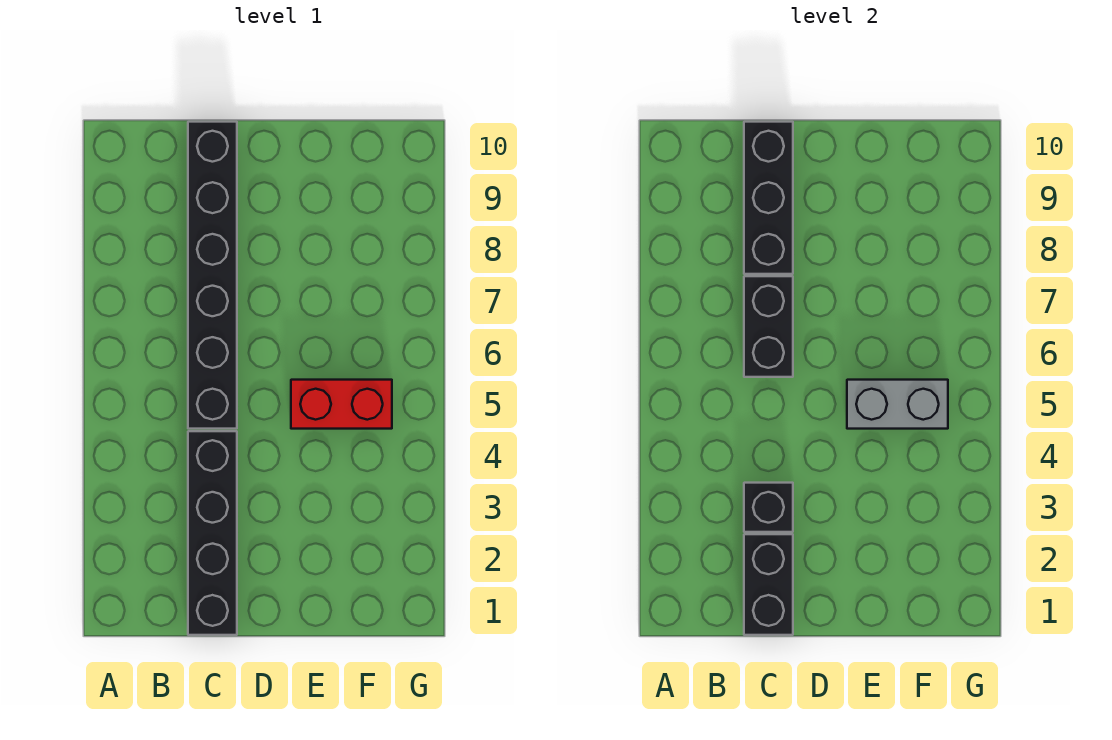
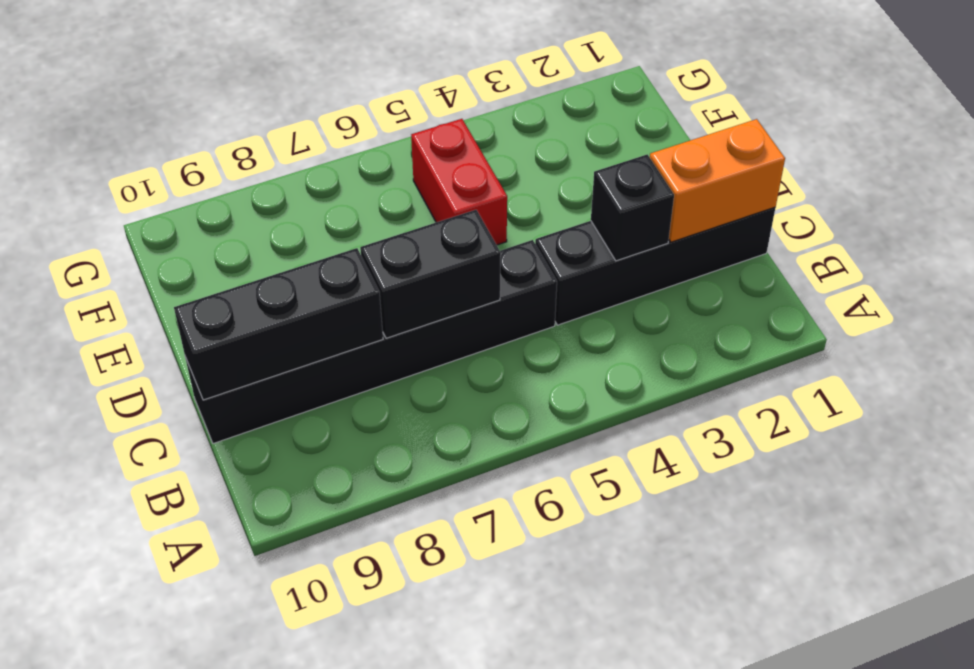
black brick C1:C2 level 2 -> orange brick C1:C2 level 2
grey brick E5:F5 level 2 -> none

